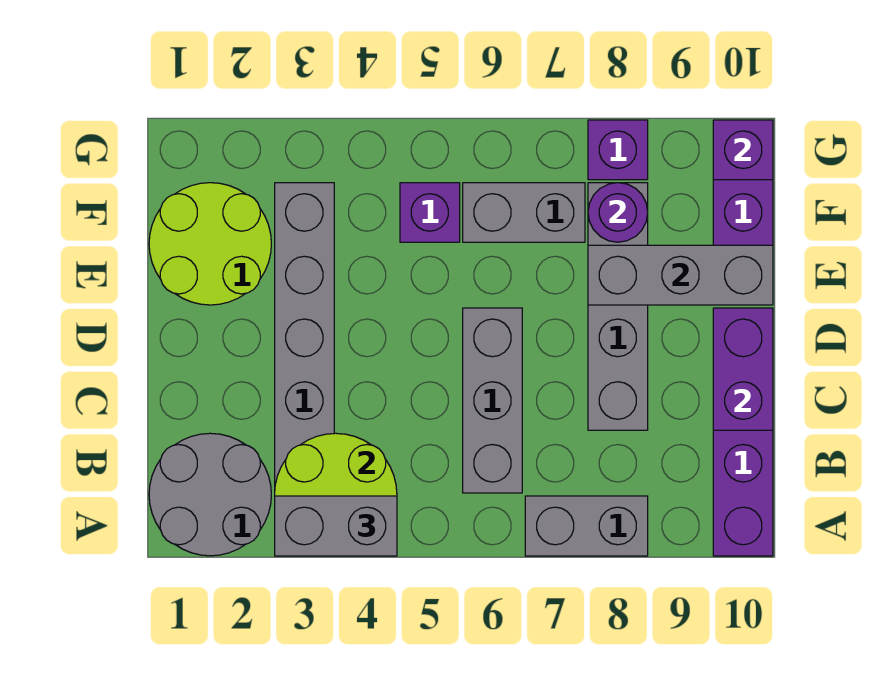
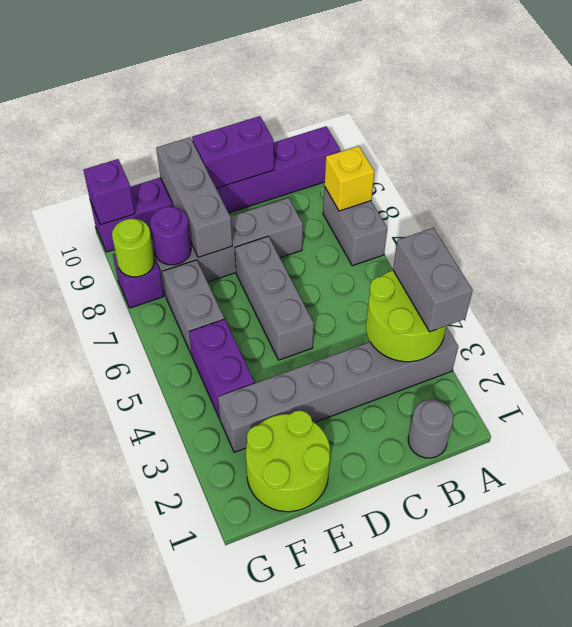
grey round brick A1:B2 level 1 -> grey round brick B1 level 1
none -> yellow brick A8 level 2
grey brick B6:D6 level 1 -> grey brick D5:D7 level 1
purple brick F5 level 1 -> purple brick F4:F5 level 1
none -> lime round brick G8 level 2

